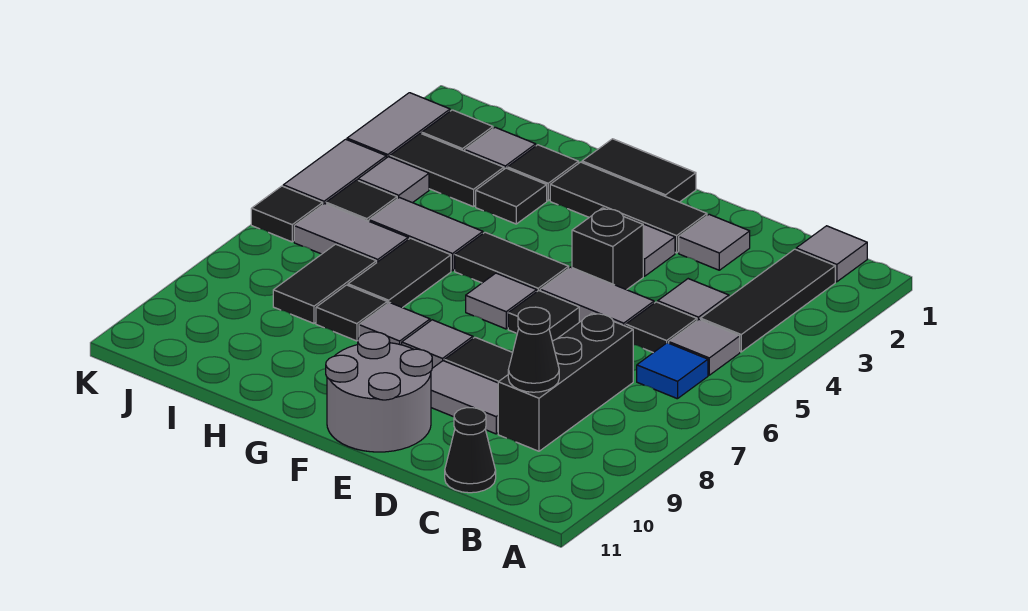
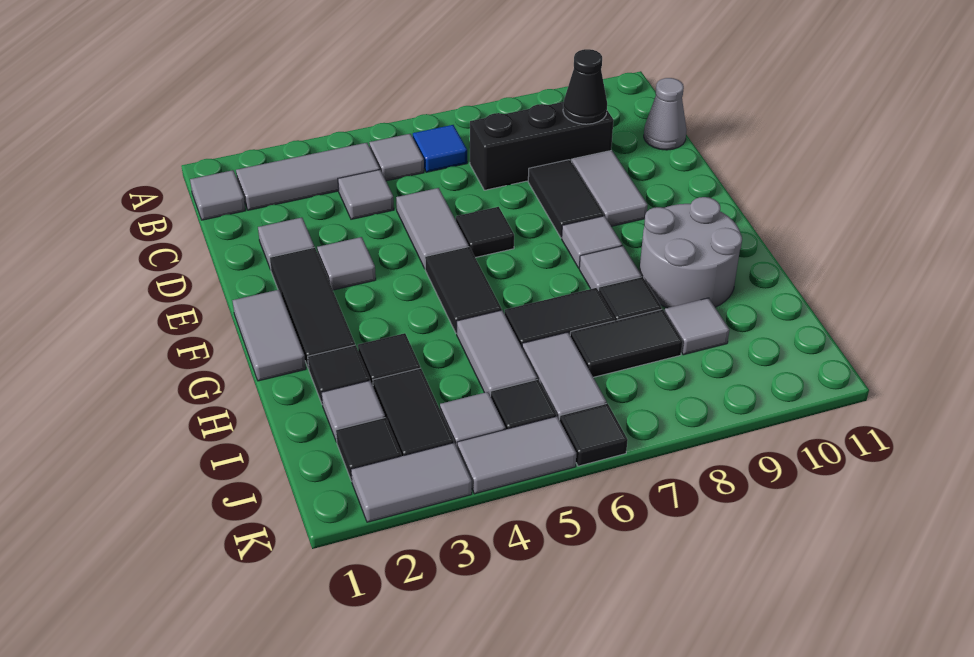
black tile B2:B4 level 1 -> grey tile B2:B4 level 1
black tile C5 level 1 -> none
black cone C11 level 1 -> grey cone C11 level 1
black brick E4 level 1 -> none
grey round brick E10:F11 level 1 -> grey round brick G9:H10 level 1
black tile F1:G1 level 1 -> grey tile F1:G1 level 1
grey tile F6 level 1 -> grey tile I9 level 1

